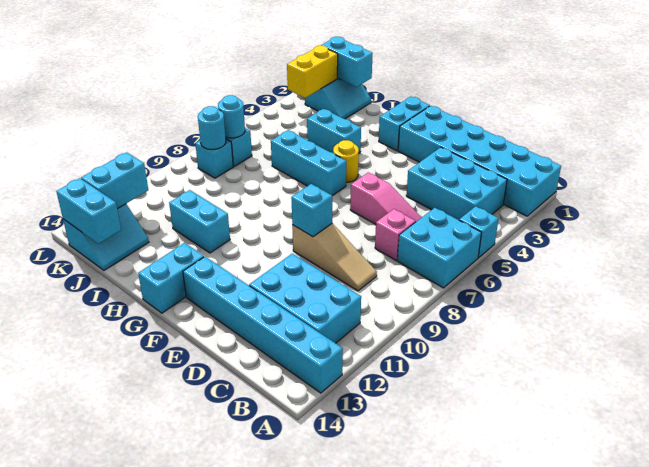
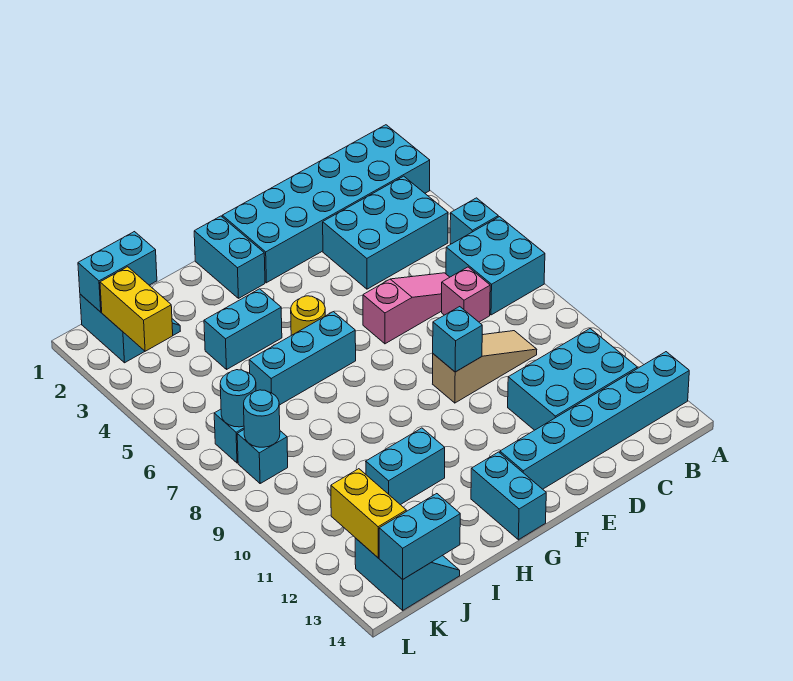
cyan brick K12:K13 level 2 -> yellow brick K12:K13 level 2

